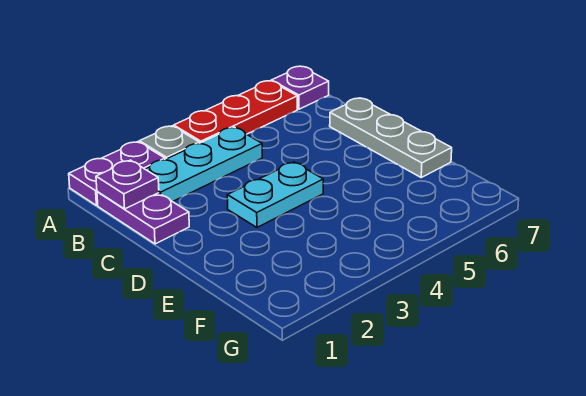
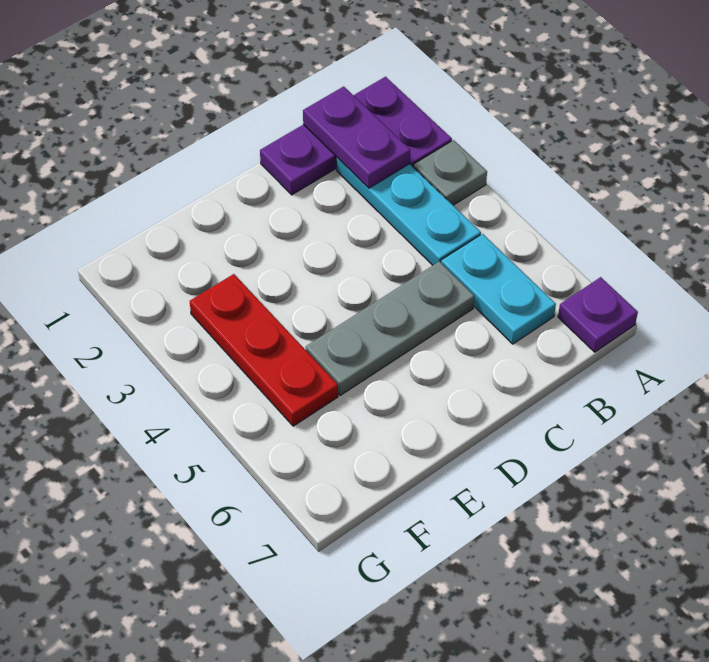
red plate A4:A6 level 1 -> red plate F3:F5 level 1
purple plate B1 level 2 -> purple plate B1:B2 level 2
grey plate C7:E7 level 1 -> grey plate C5:E5 level 1
cyan plate D3:D4 level 1 -> cyan plate B5:B6 level 1

